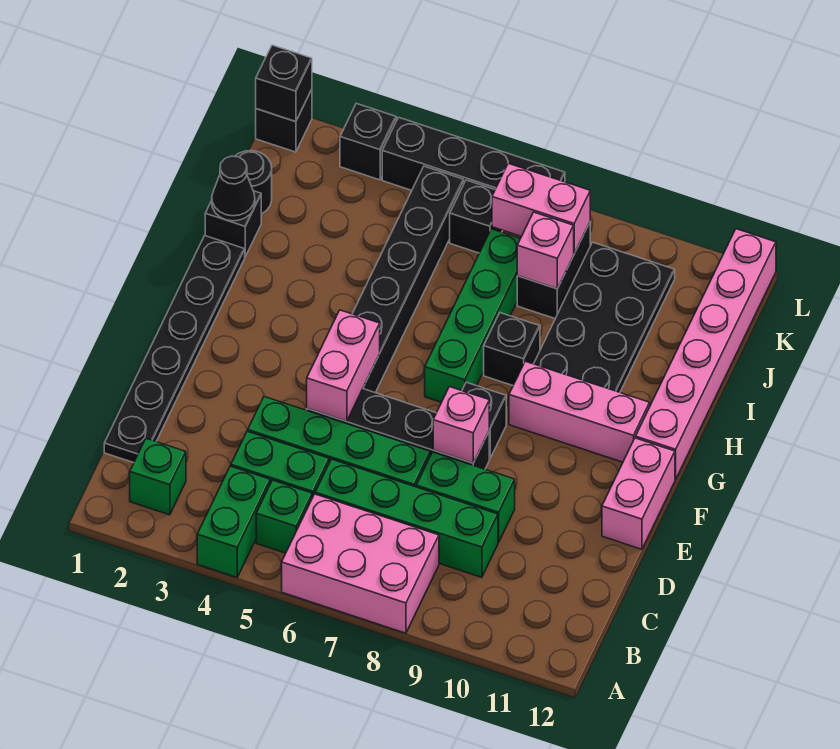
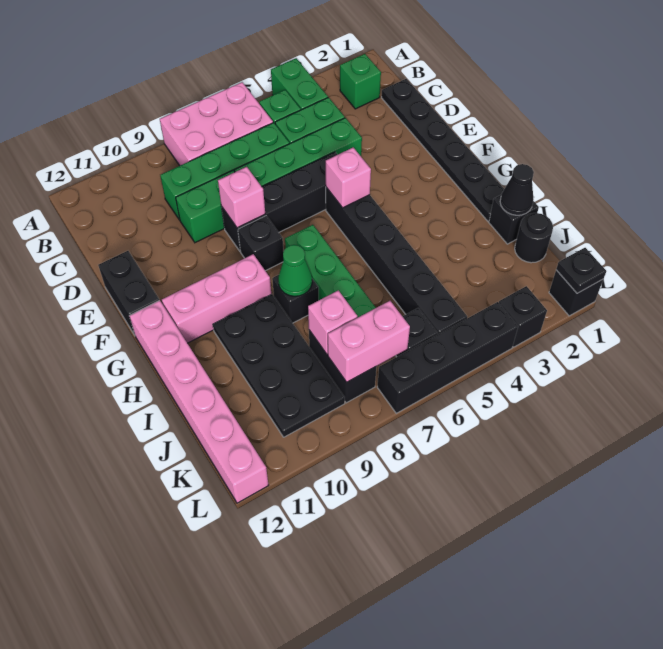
pink brick E5:F5 level 2 -> pink brick F5 level 2
pink brick E12:F12 level 1 -> black brick E12:F12 level 1
none -> green cone H8 level 2
black brick L1 level 2 -> black plate L1 level 2

